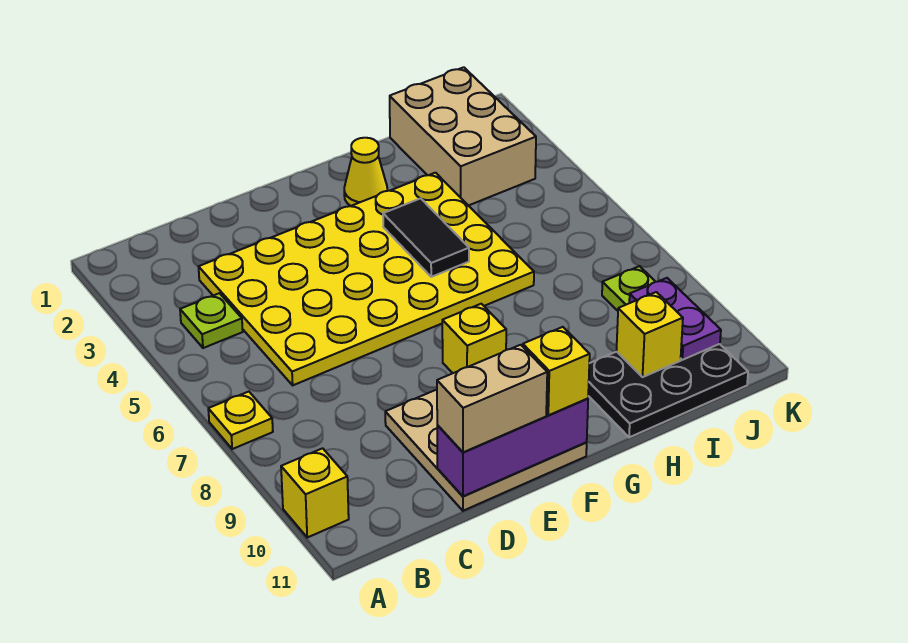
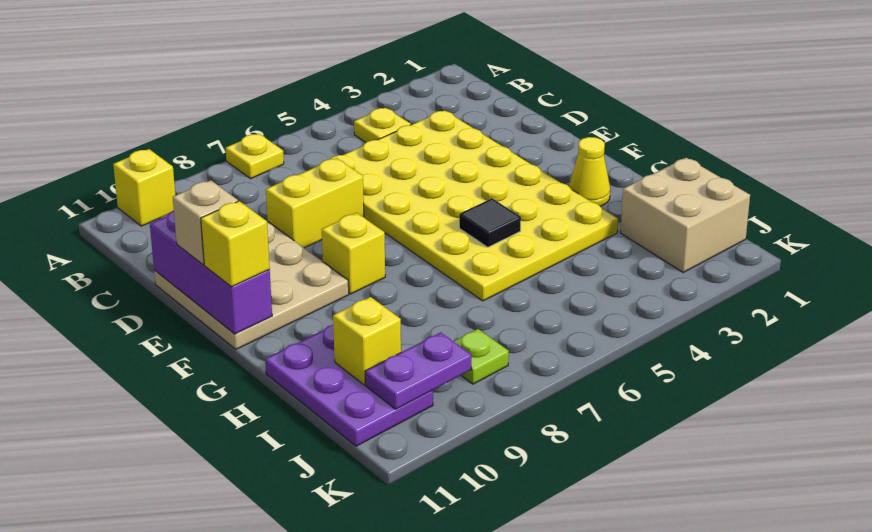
lime plate B4 level 1 -> yellow plate B4 level 1
none -> yellow brick D7:D8 level 1
tan brick D11:E11 level 3 -> tan brick E11 level 3
black tile G4:G5 level 2 -> black tile G5 level 2
black plate H10:J11 level 1 -> purple plate H10:J11 level 1
tan brick I1:J3 level 1 -> tan brick I1:J2 level 1

